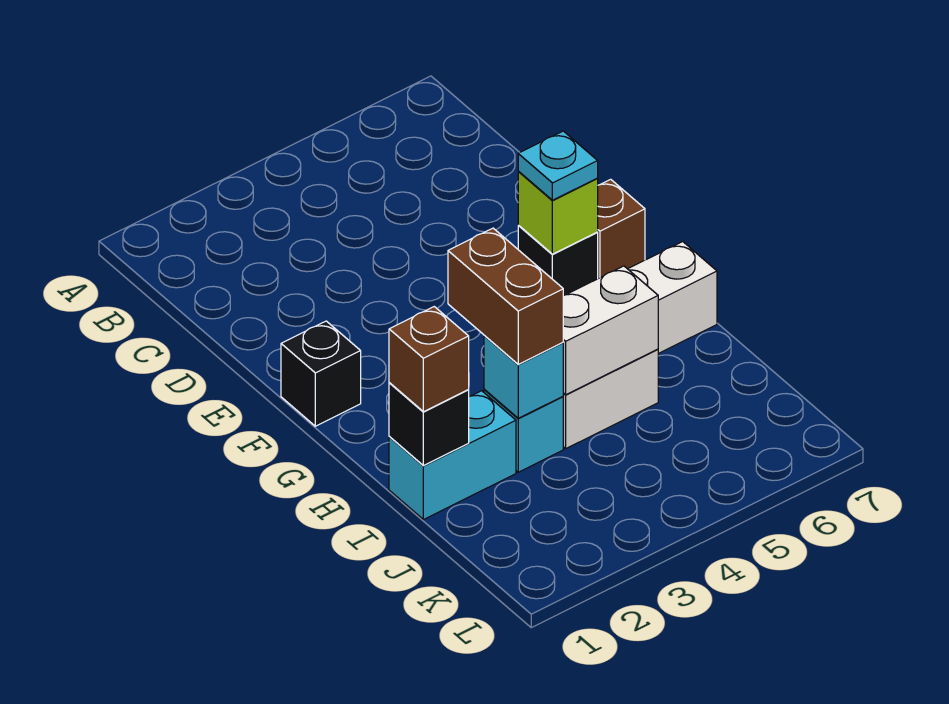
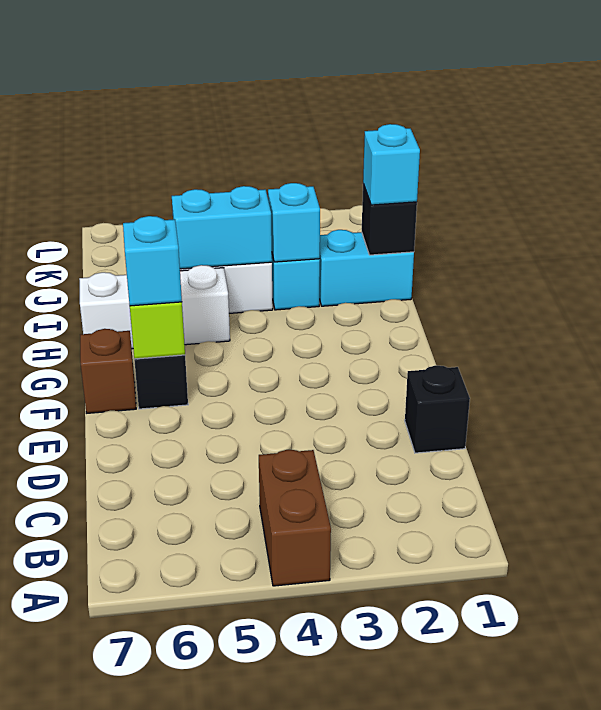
black brick F1 level 1 -> black brick D1 level 1
cyan plate F6 level 3 -> cyan brick F6 level 3
brown brick H3:I3 level 3 -> brown brick A4:B4 level 1
brown brick I1 level 3 -> cyan brick I1 level 3
white brick I4:I5 level 2 -> cyan brick I4:I5 level 2

